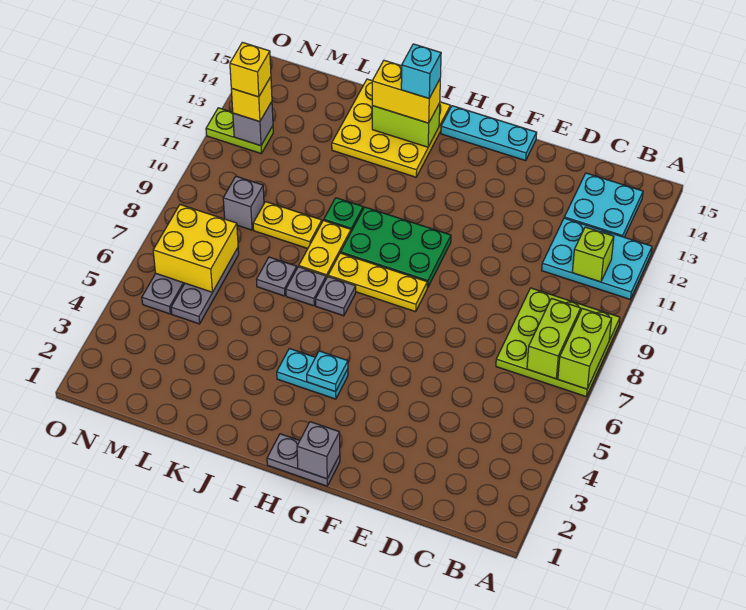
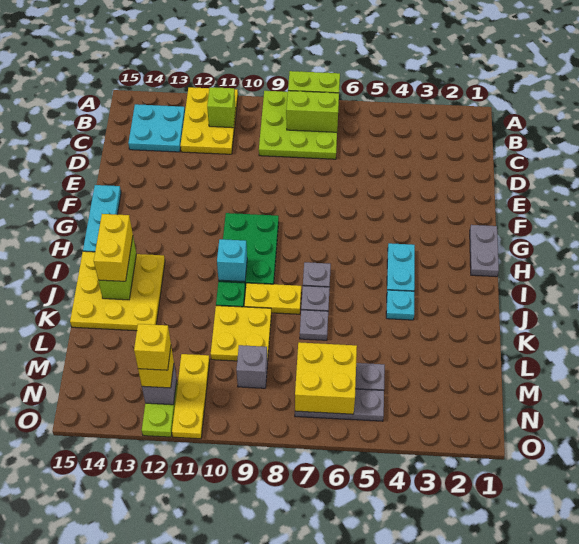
cyan plate A11:C12 level 1 -> yellow plate A11:C12 level 1
grey brick G1 level 2 -> none
yellow plate G8:I8 level 1 -> yellow plate M11:O11 level 1
cyan plate H4 level 2 -> cyan plate J4 level 1
cyan brick I14 level 4 -> cyan brick I10 level 2
yellow plate K9:L9 level 1 -> yellow plate K9:L10 level 1

